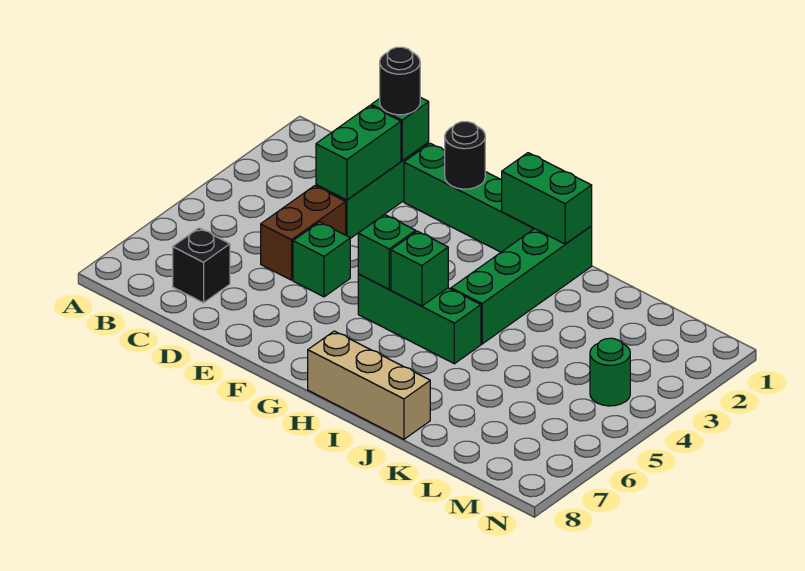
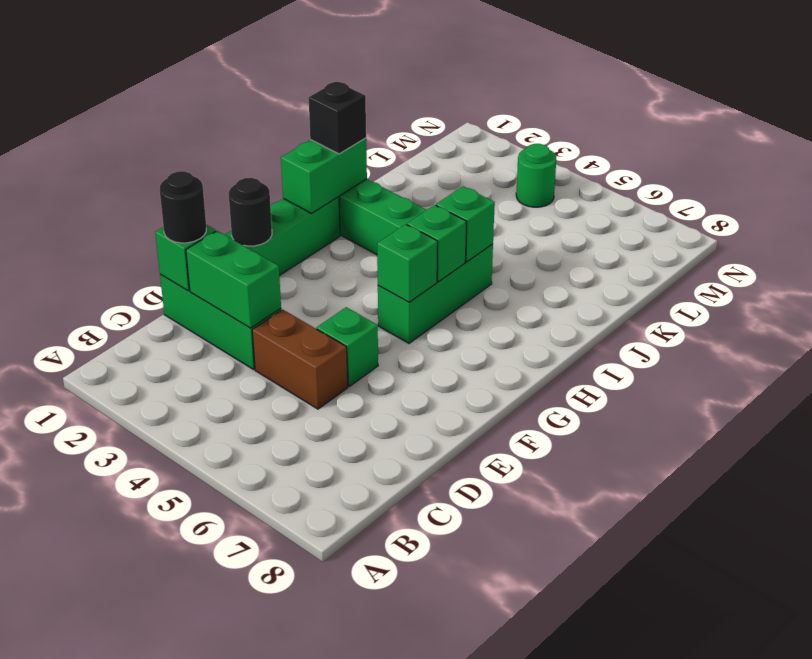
black brick C7 level 1 -> black brick I1 level 3
tan brick H8:J8 level 1 -> none
none -> green brick I5 level 2

